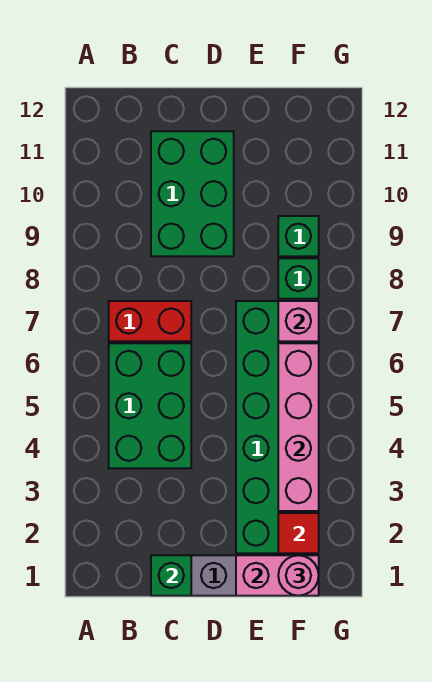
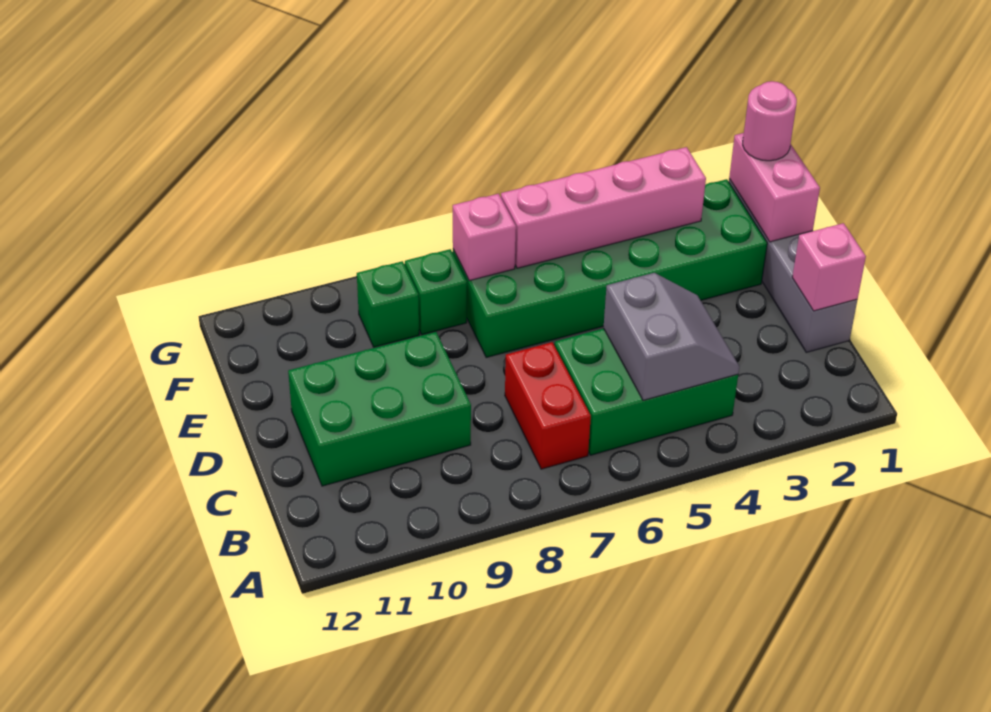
none -> grey slope B4:C5 level 2 top 5
green brick C1 level 2 -> pink brick C1 level 2
red tile F2 level 2 -> none

